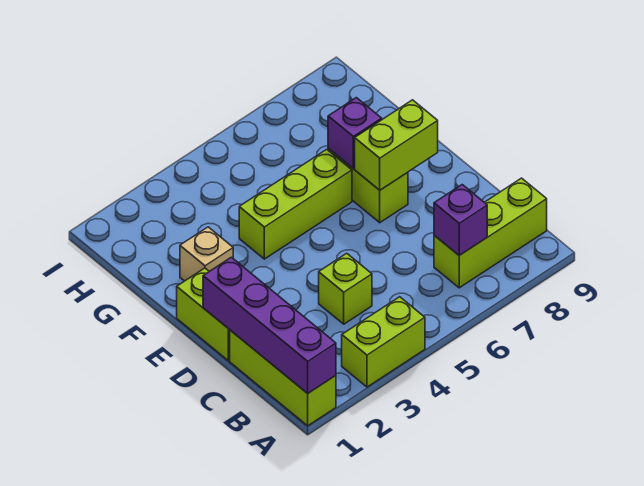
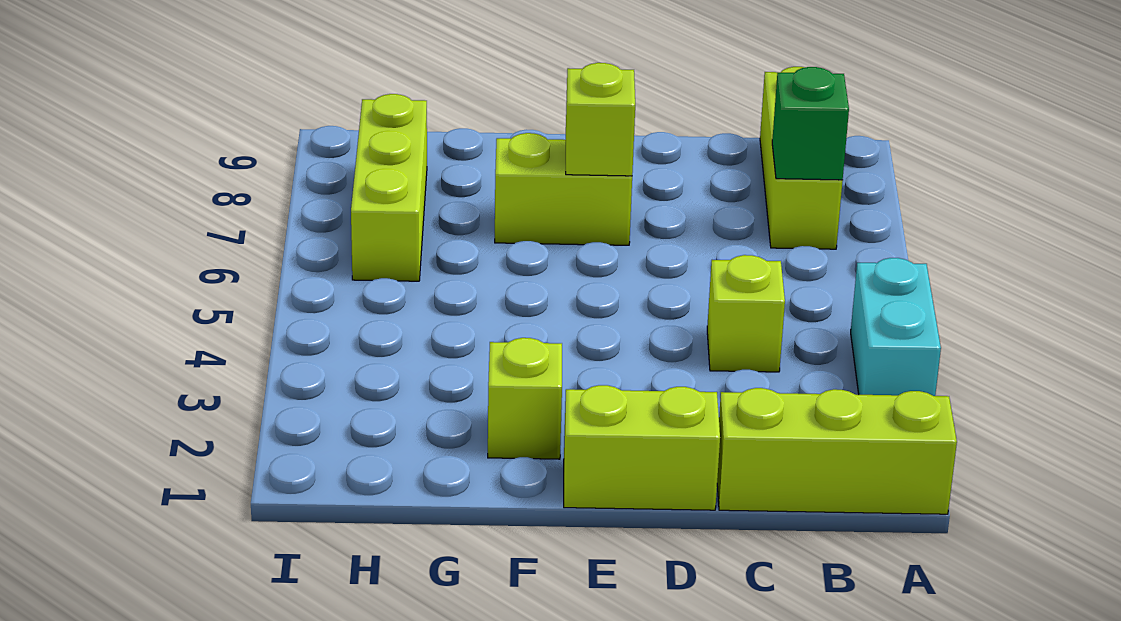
purple brick A1:D1 level 2 -> none
lime brick A3:A4 level 1 -> cyan brick A3:A4 level 1
purple brick B7 level 2 -> green brick B7 level 2
lime brick E7:E8 level 2 -> lime brick E7 level 2
tan brick F2 level 1 -> lime brick F2 level 1
lime brick F4:F6 level 1 -> lime brick H6:H8 level 1
purple brick F7 level 2 -> none

